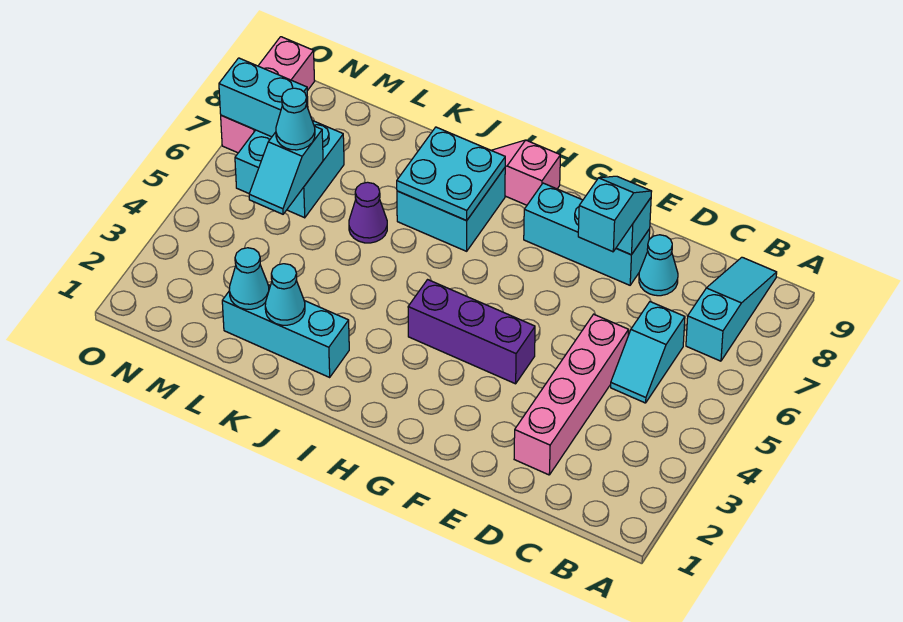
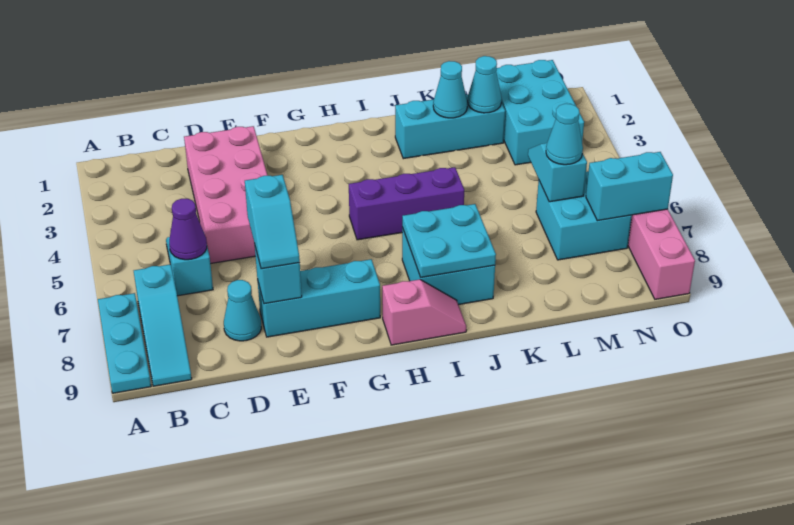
none -> cyan plate A7:A9 level 1
pink brick D2:D5 level 1 -> pink brick D2:E5 level 1
purple brick F4:H4 level 1 -> purple brick H5:J5 level 1
purple cone K6 level 1 -> purple cone C6 level 2
none -> cyan brick M1:N3 level 1

